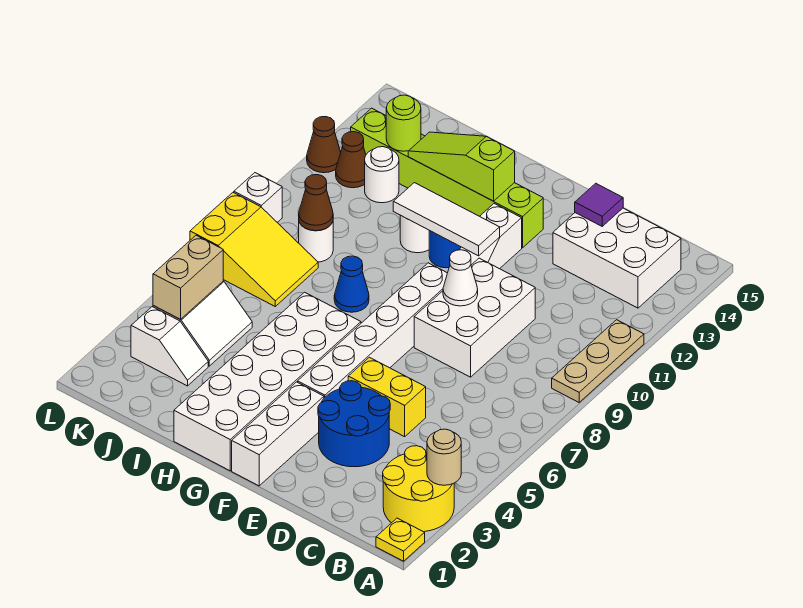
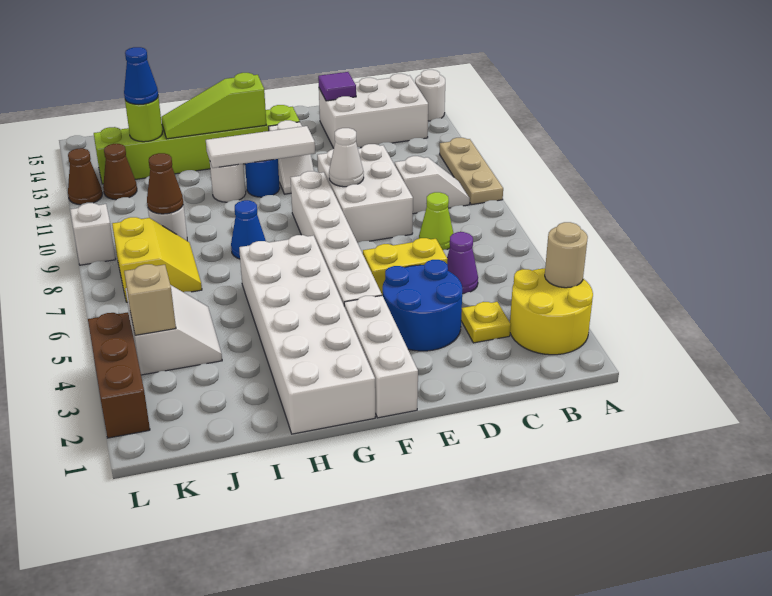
yellow plate A1 level 1 -> yellow plate C3 level 1
none -> purple cone C5 level 1
none -> lime cone C7 level 1
white slope J3:K3 level 1 top K -> white slope B9:C9 level 1 top C
yellow slope J7:L8 level 1 top L -> yellow slope J7:K8 level 1 top K
white round brick J12 level 1 -> white round brick A14 level 1
none -> blue cone J13 level 3
tan brick K4:K5 level 2 -> tan brick K4 level 2
none -> brown brick L2:L4 level 1

